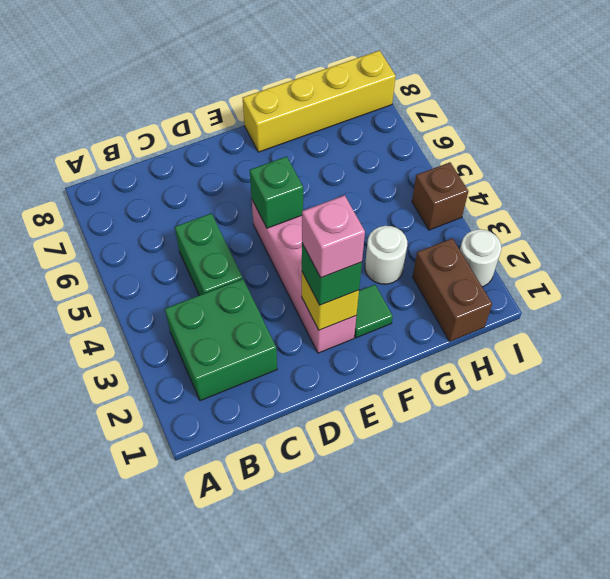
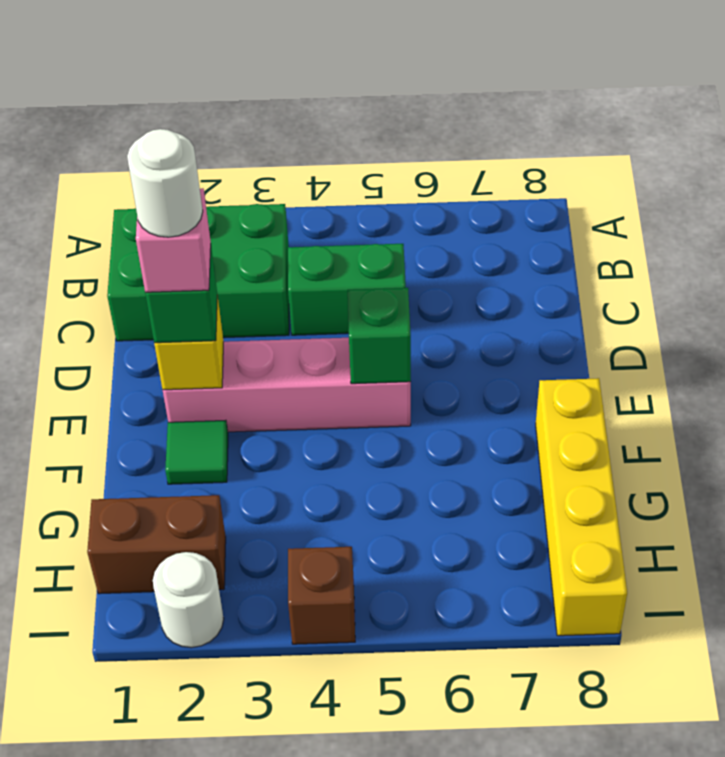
green brick B2:C3 level 1 -> green brick B1:C3 level 1
white round brick G3 level 1 -> white round brick E2 level 5

